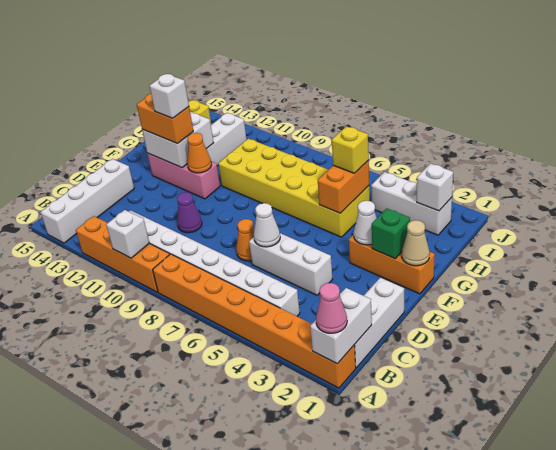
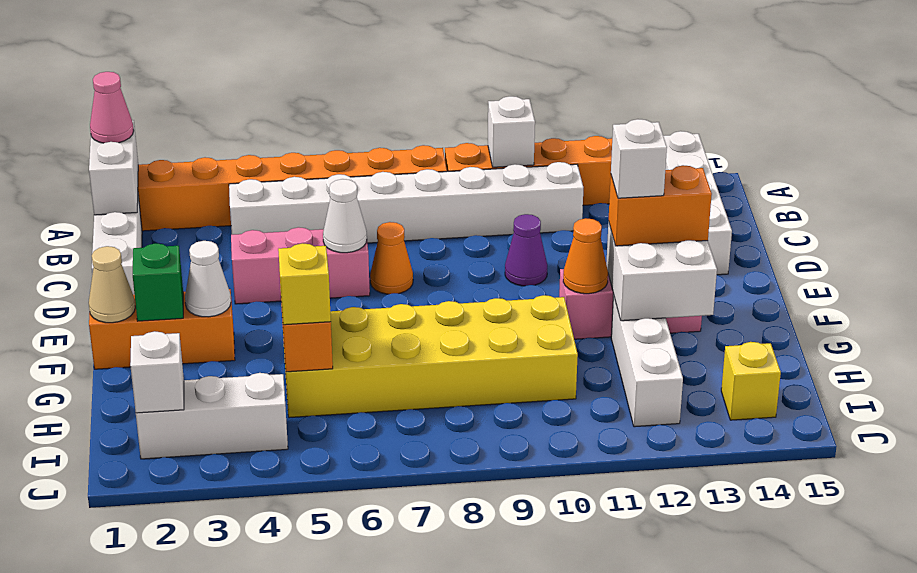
white brick D4:D6 level 1 -> pink brick D4:D6 level 1

